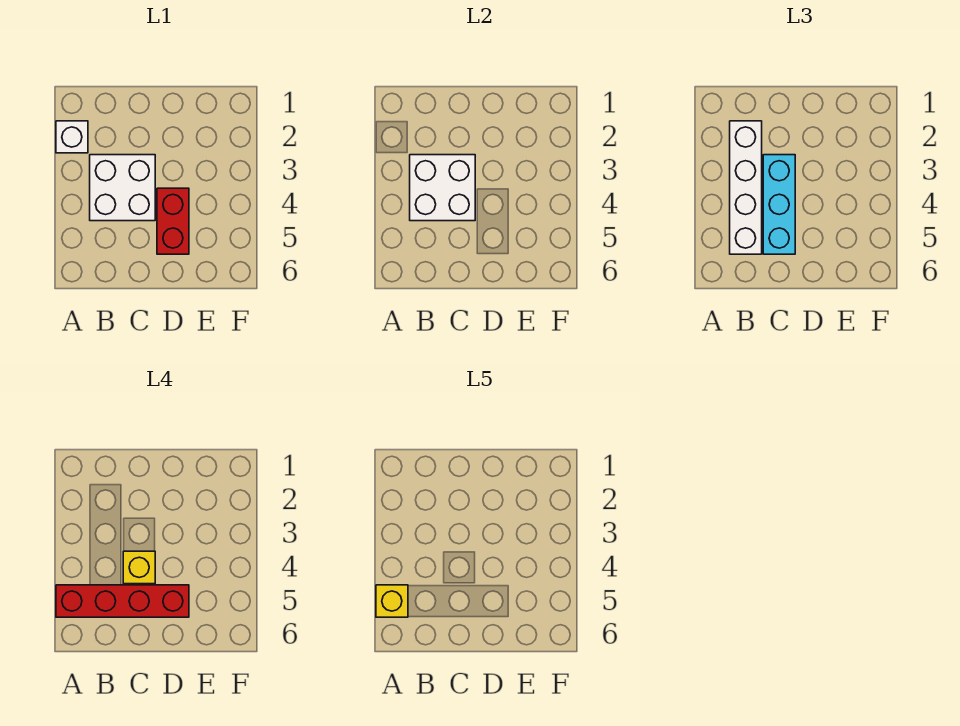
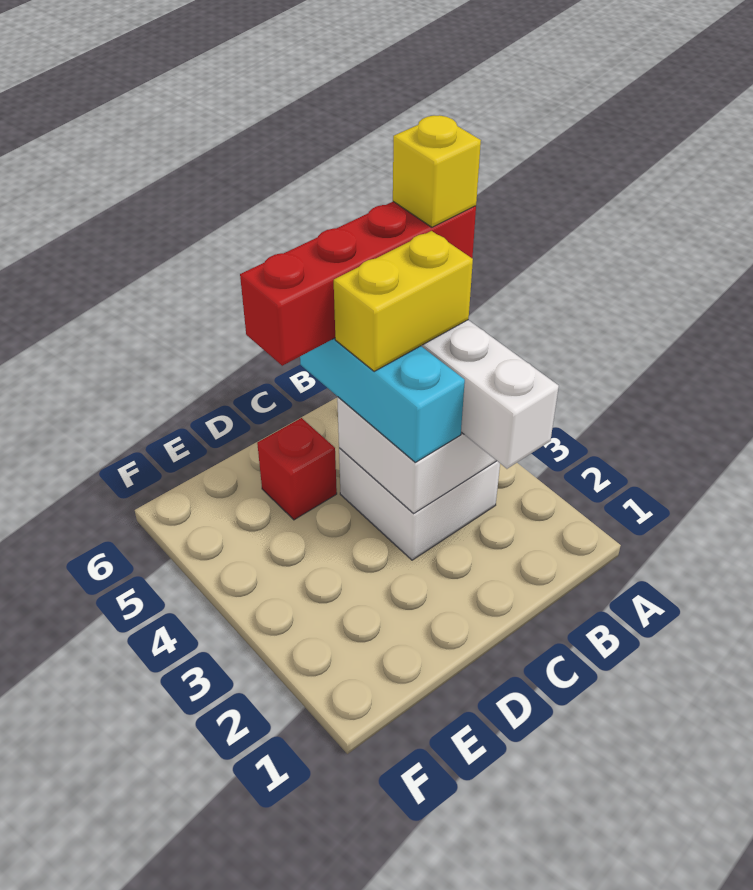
white brick A2 level 1 -> none
yellow brick C4 level 4 -> yellow brick B4:C4 level 4
red brick D4:D5 level 1 -> red brick D5 level 1

